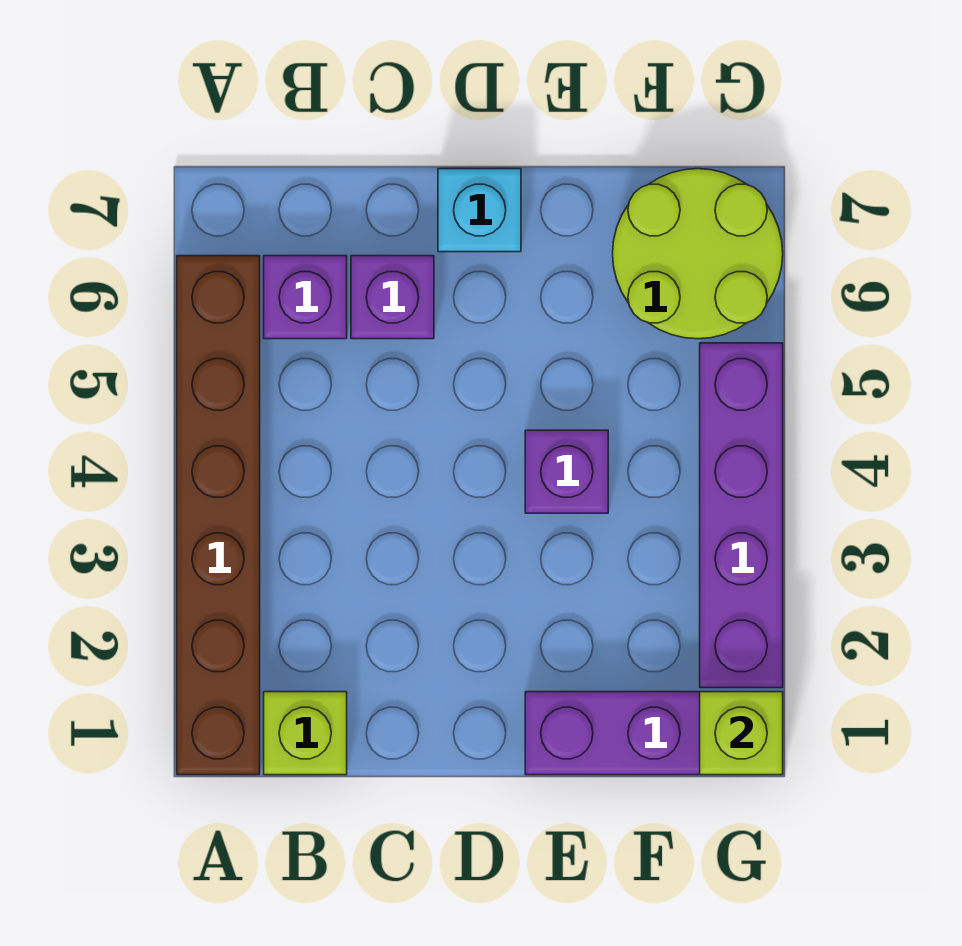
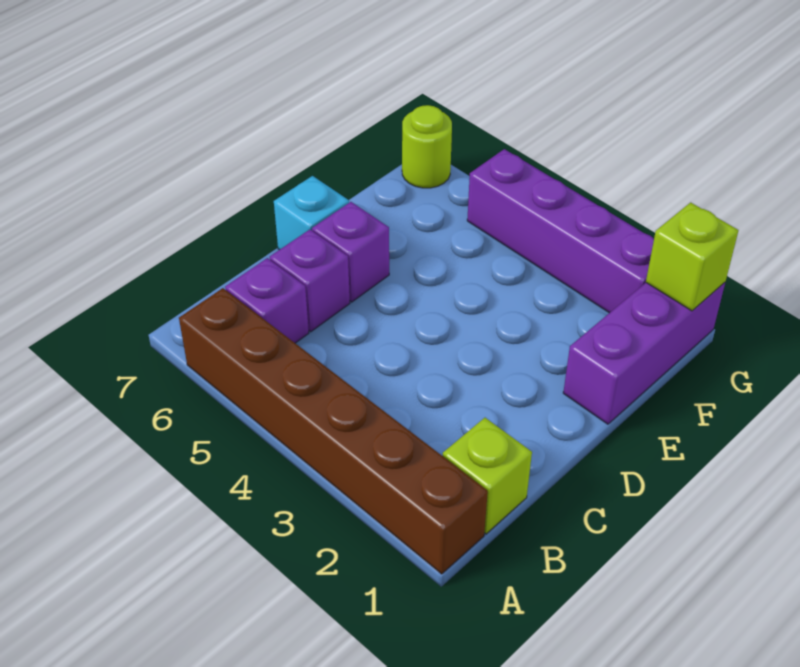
purple brick E4 level 1 -> purple brick D6 level 1
lime round brick F6:G7 level 1 -> lime round brick G7 level 1

